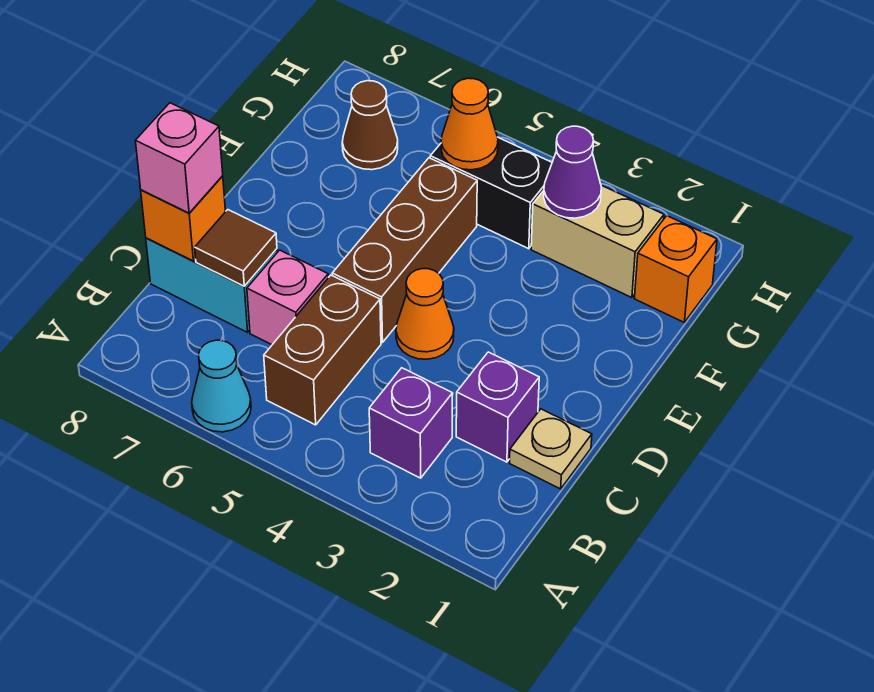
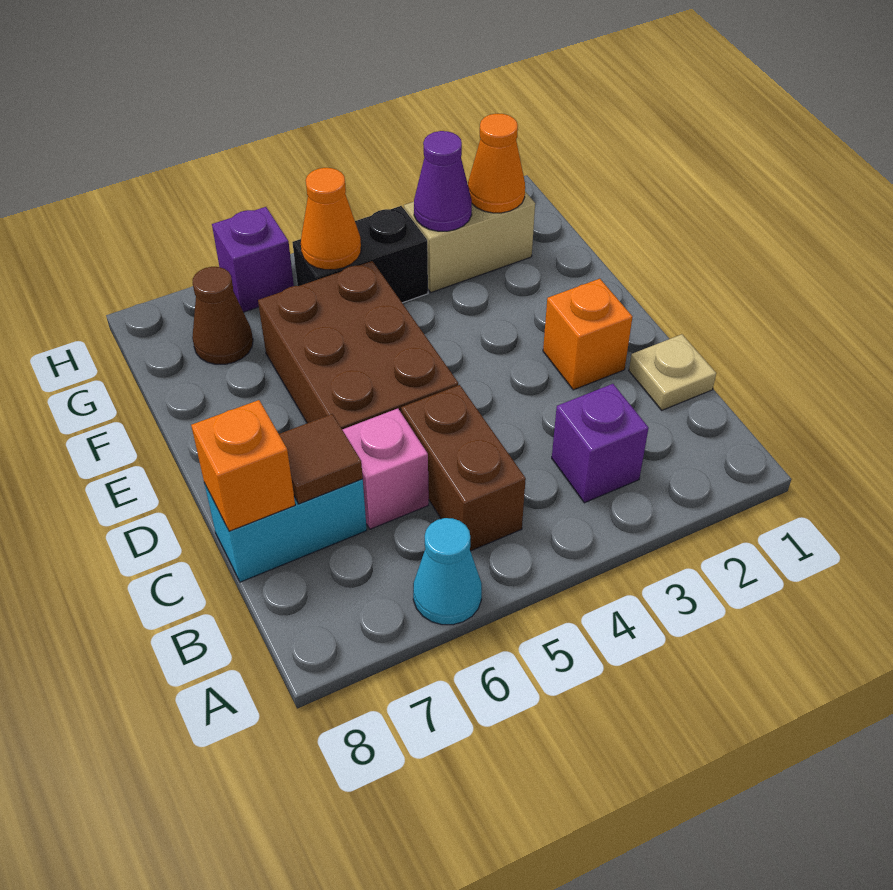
purple brick C2 level 1 -> purple brick H6 level 1
pink brick C8 level 3 -> none
orange cone D4 level 1 -> orange cone G2 level 2
brown brick D5:F5 level 1 -> brown brick D5:F6 level 1
orange brick G1 level 1 -> orange brick D2 level 1

